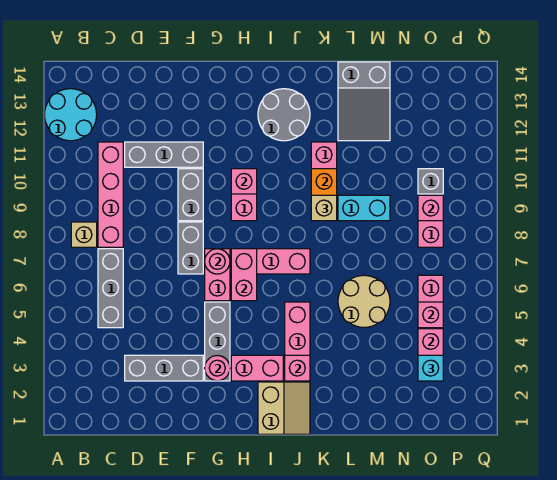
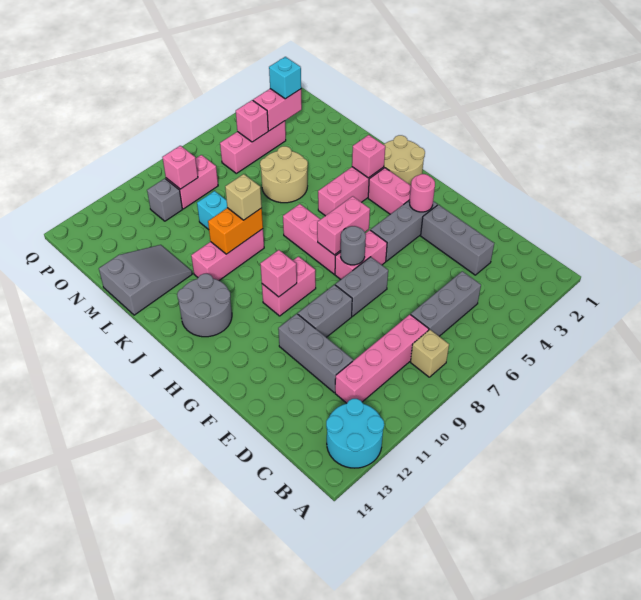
pink round brick G7 level 2 -> grey round brick G7 level 2
tan slope I1:J2 level 1 top I -> tan round brick I1:J2 level 1

